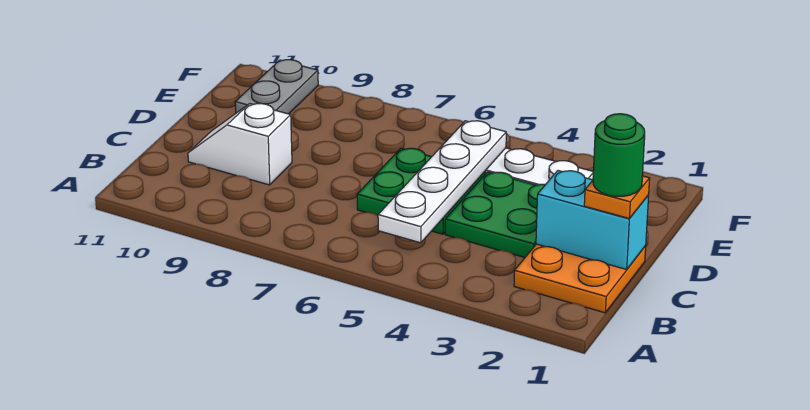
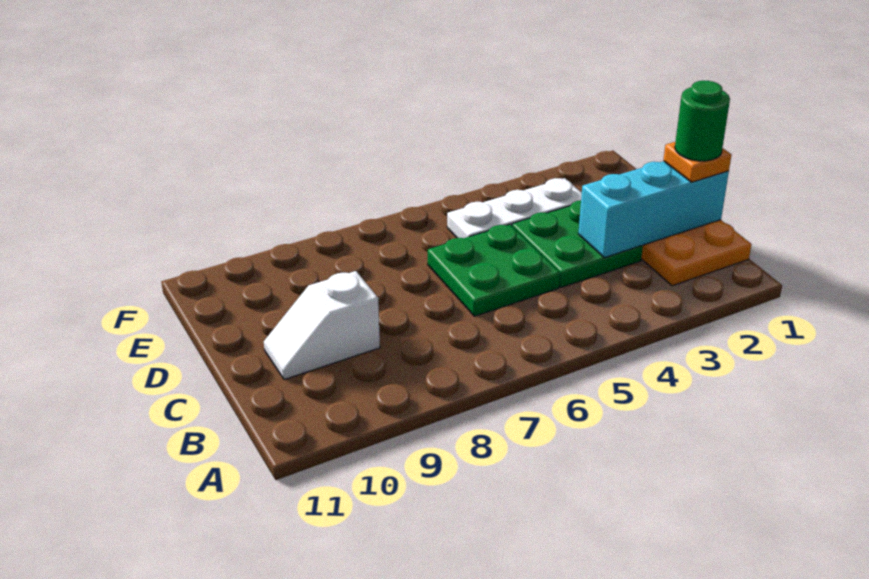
white plate B5:E5 level 2 -> none
cyan brick C1:C2 level 2 -> cyan brick C1:C3 level 2
grey plate E10:F10 level 1 -> none

